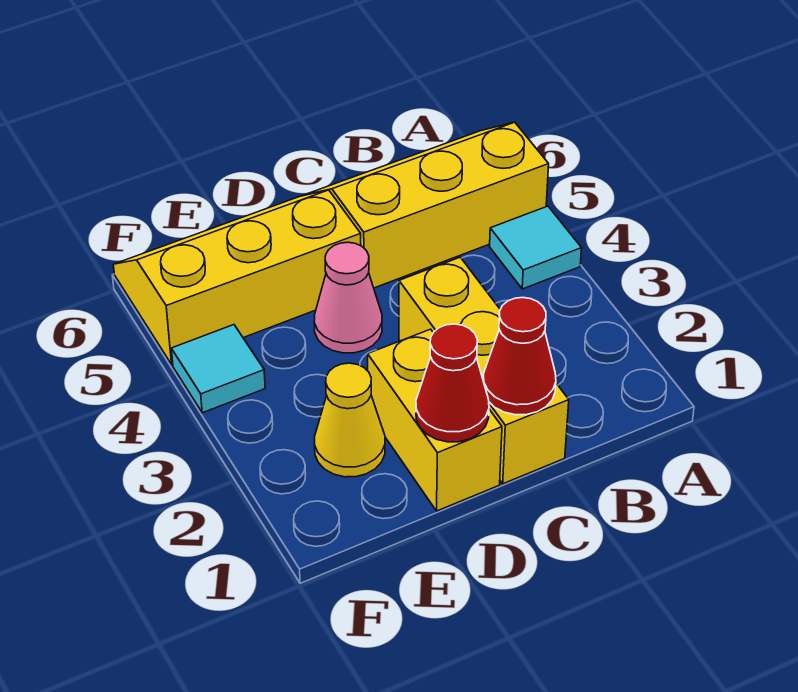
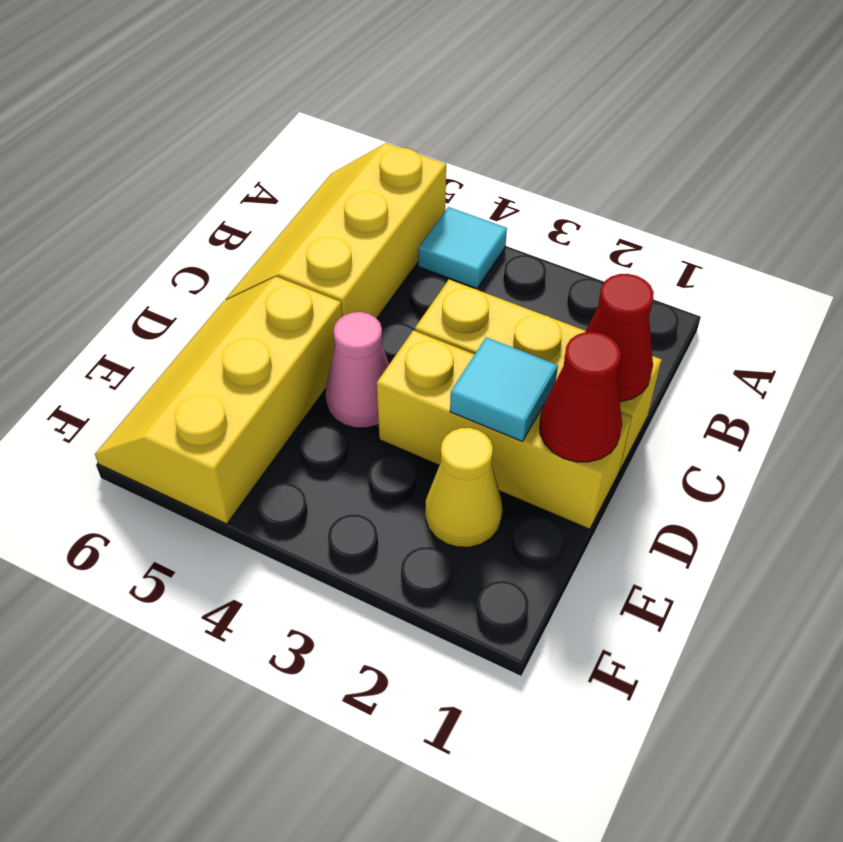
yellow brick D1:D2 level 1 -> yellow brick D1:D3 level 1
cyan tile F4 level 1 -> cyan tile D2 level 2

